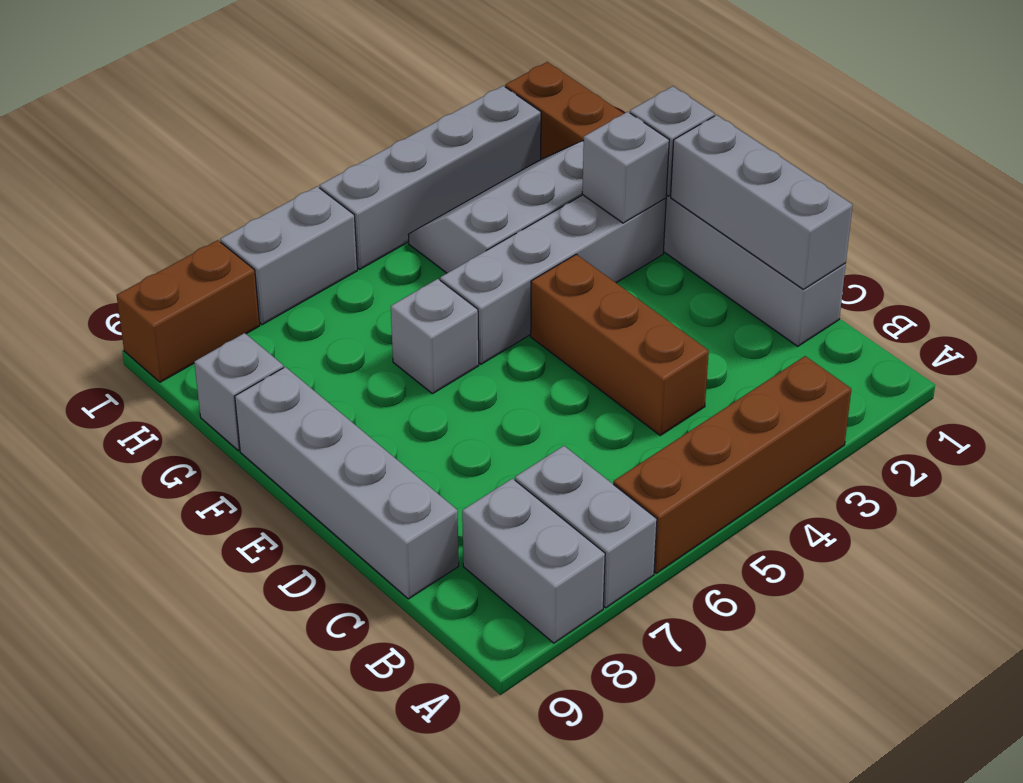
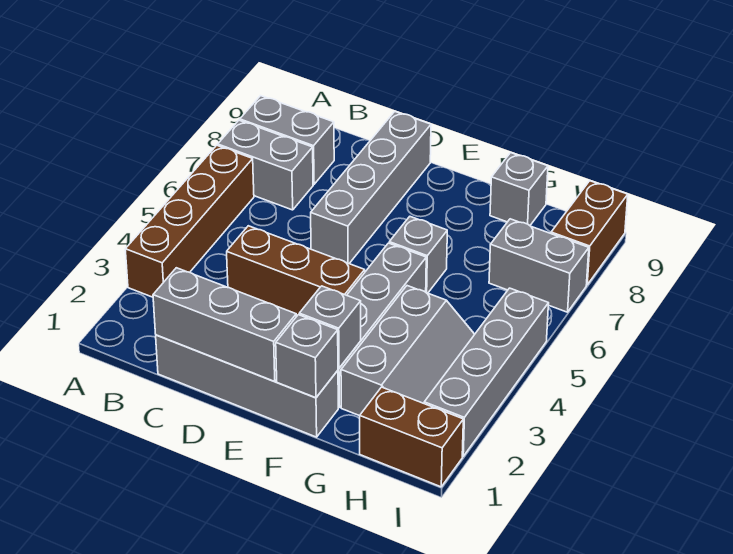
grey brick C9:F9 level 1 -> grey brick D6:D9 level 1
grey brick I6:I7 level 1 -> grey brick H7:I7 level 1

